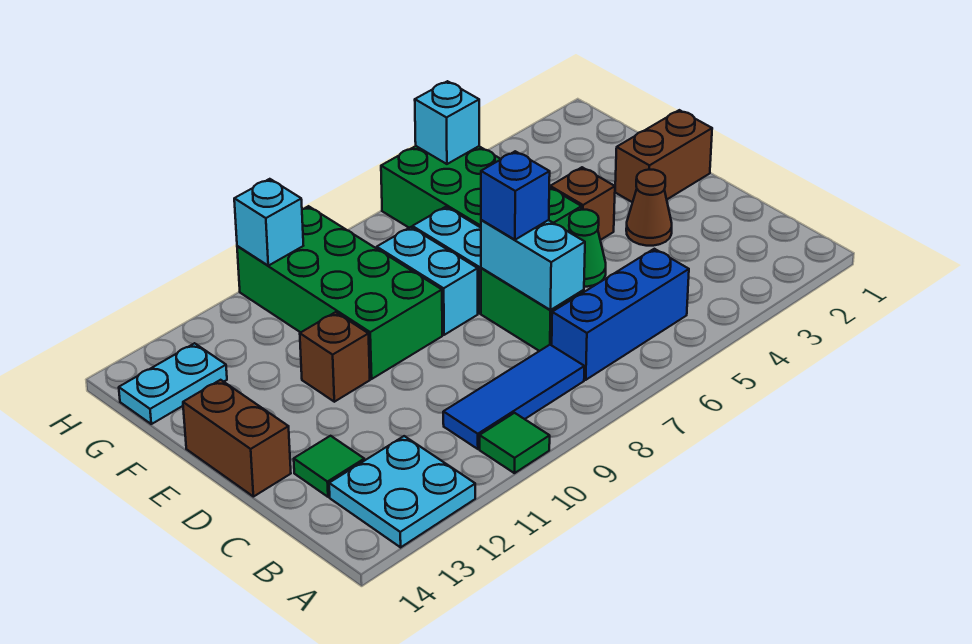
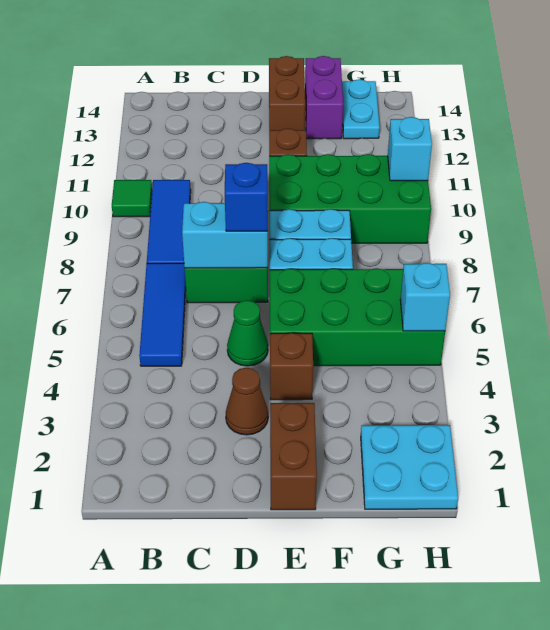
cyan plate A12:B13 level 1 -> cyan plate G1:H2 level 1
blue brick B5:B7 level 1 -> blue tile B5:B7 level 1
green tile C13 level 1 -> none
brown brick D14:E14 level 1 -> brown brick E13:E14 level 1
none -> purple brick F13:F14 level 1

